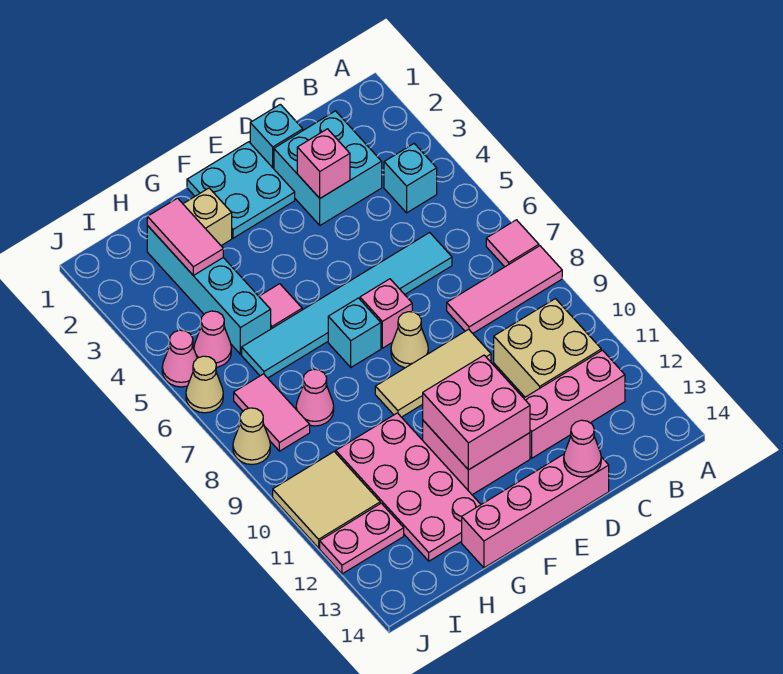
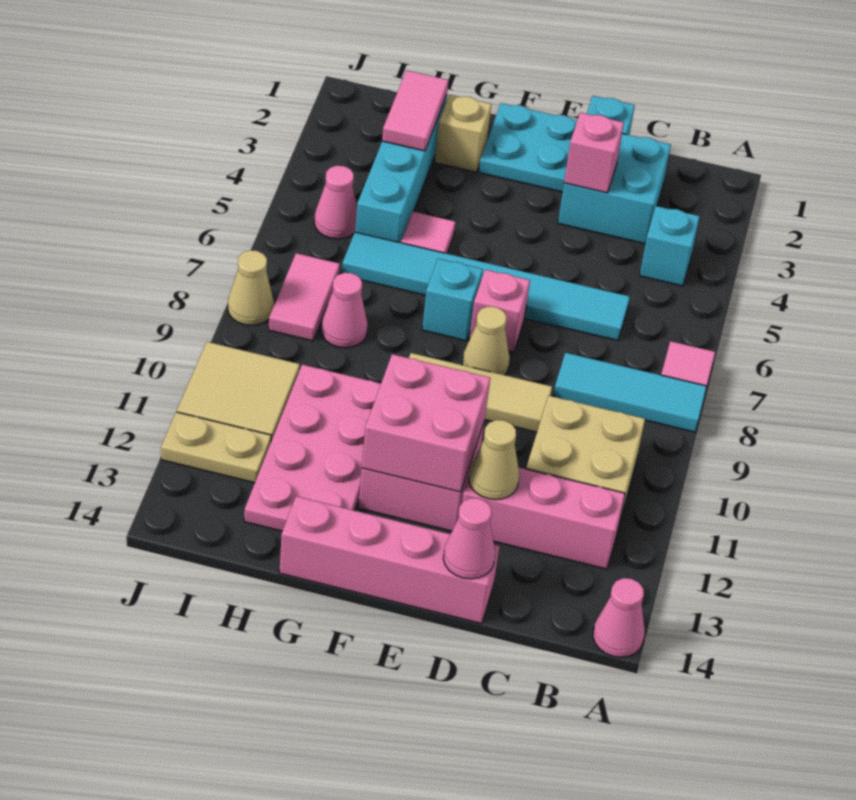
pink tile A8:C8 level 1 -> cyan tile A8:C8 level 1
pink plate I12:J12 level 1 -> tan plate I12:J12 level 1
pink cone J5 level 1 -> pink cone A14 level 1
tan cone J6 level 1 -> tan cone D12 level 2

